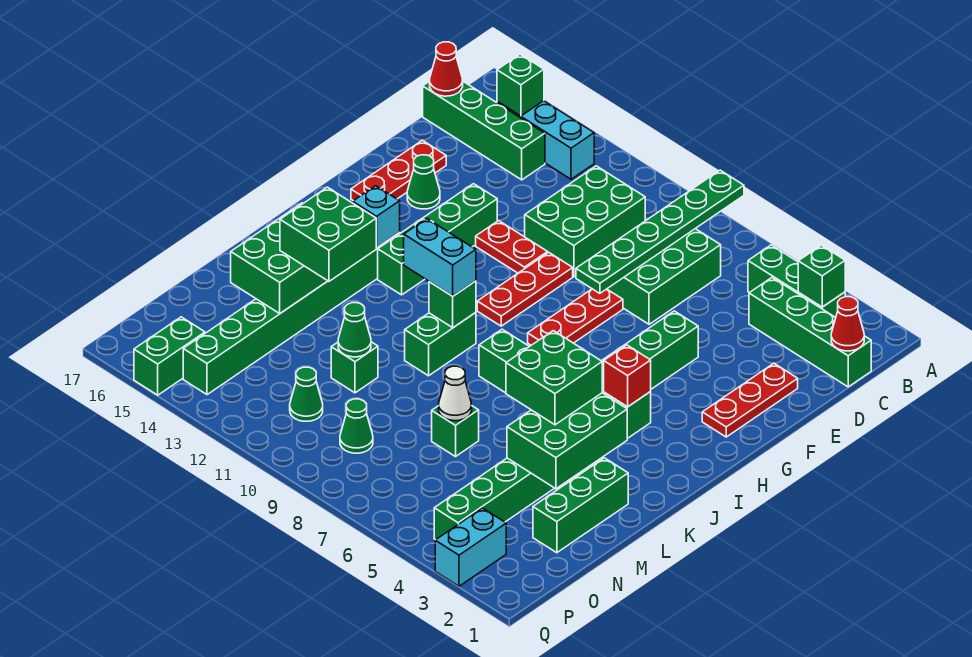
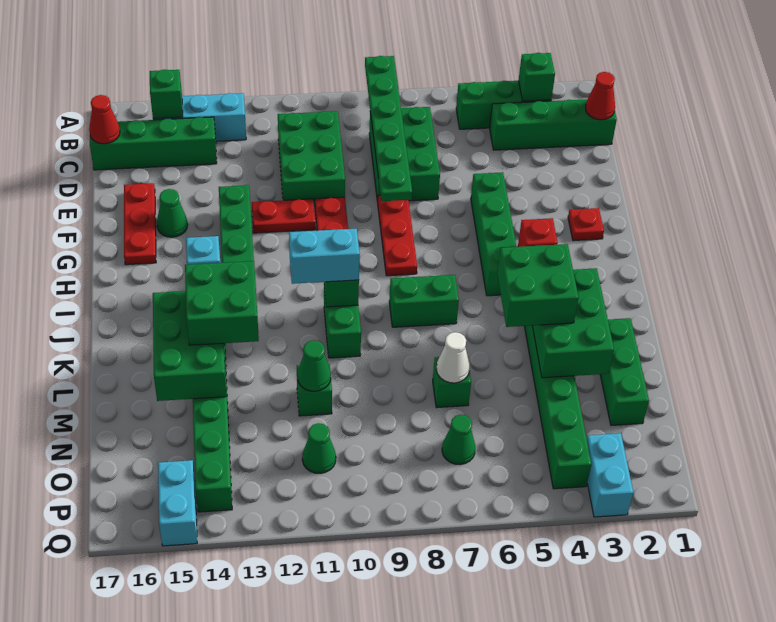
red plate E2:G2 level 1 -> red plate G2 level 1
green cone O9 level 1 -> green cone O7 level 1
green brick P15:Q15 level 1 -> cyan brick P15:Q15 level 1

